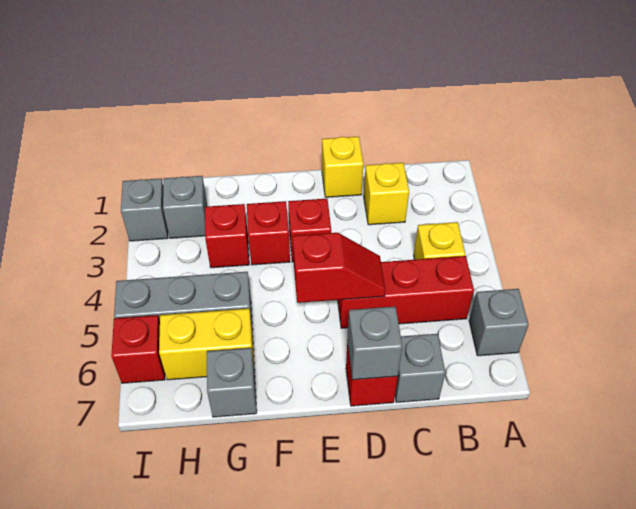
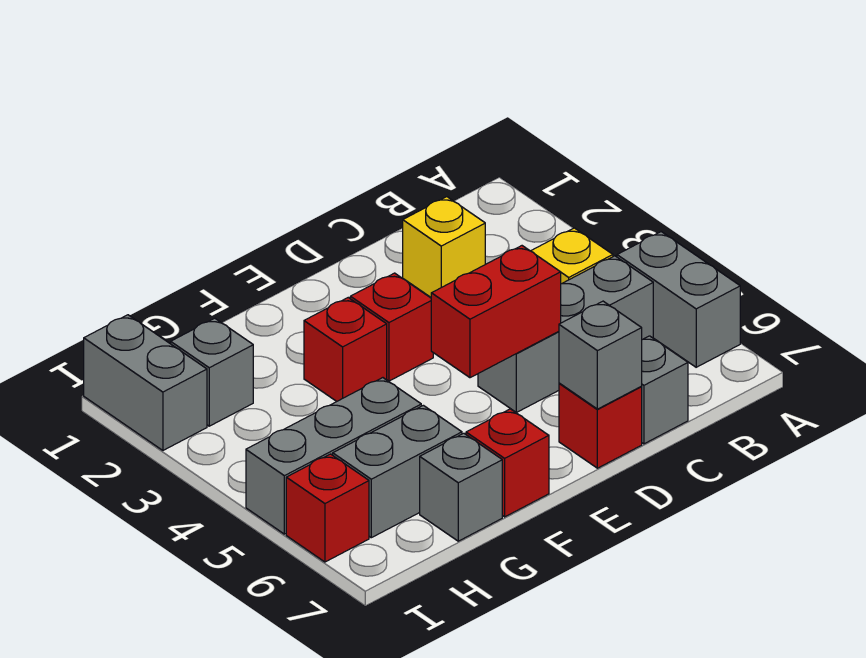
grey brick A6 level 1 -> grey brick A5:A6 level 1
red brick B5:D5 level 1 -> grey brick B5:D5 level 1
yellow brick D1 level 1 -> none
red slope D5:E5 level 2 top E -> red brick D5:E5 level 2
red brick G3 level 1 -> red brick F7 level 1
yellow brick G6:H6 level 1 -> grey brick G6:H6 level 1
grey brick I2 level 1 -> grey brick I1:I2 level 1

